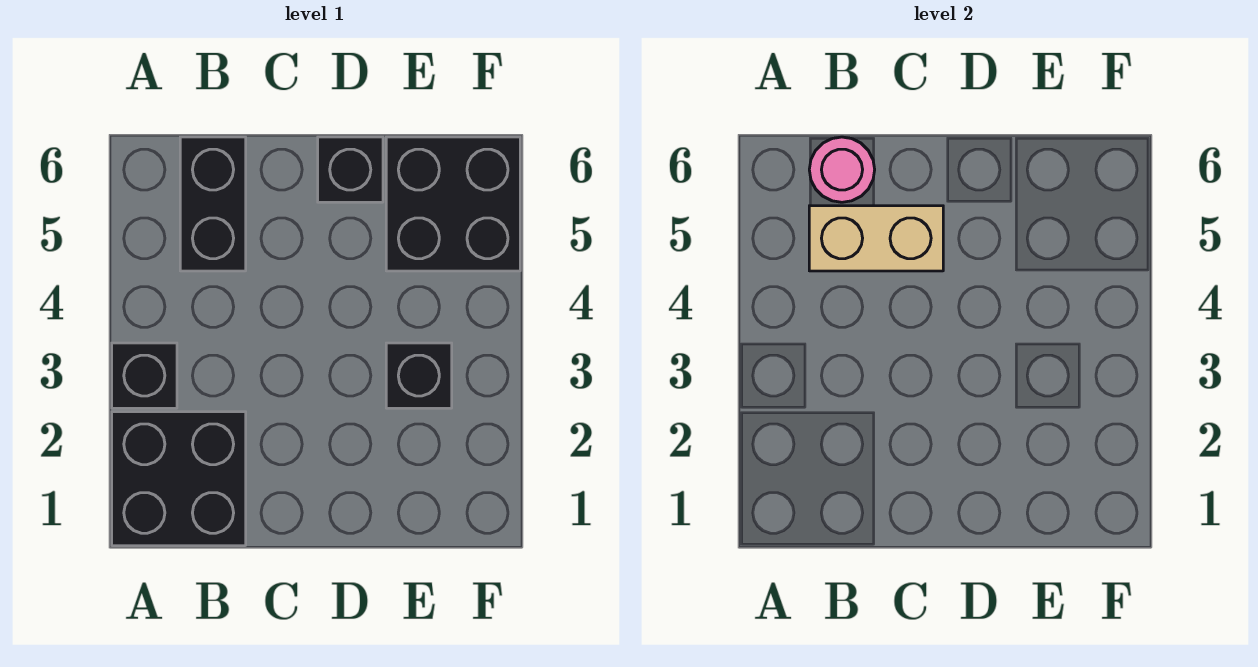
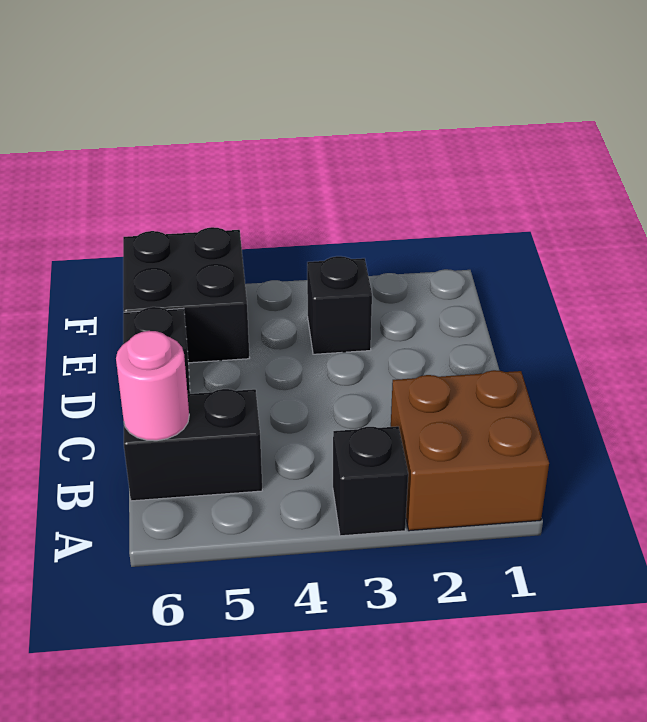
black brick A1:B2 level 1 -> brown brick A1:B2 level 1
tan brick B5:C5 level 2 -> none

